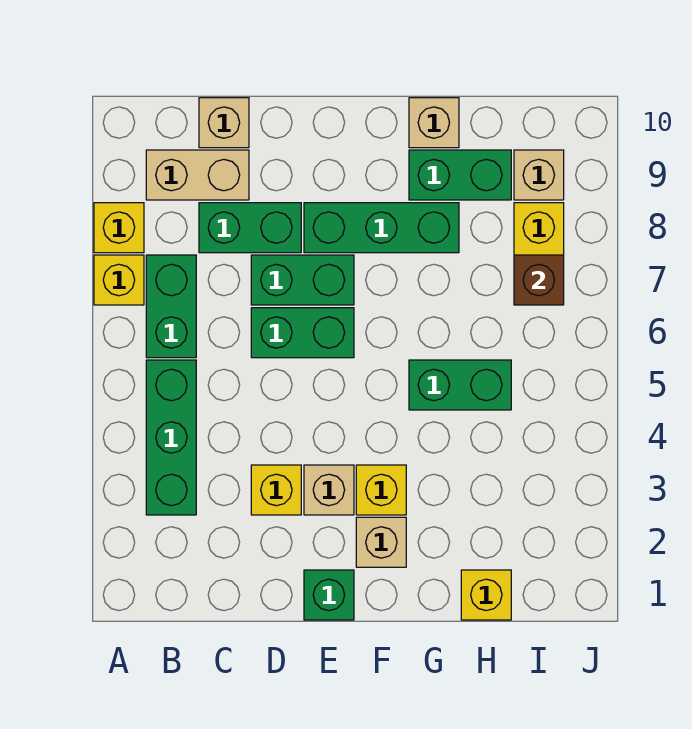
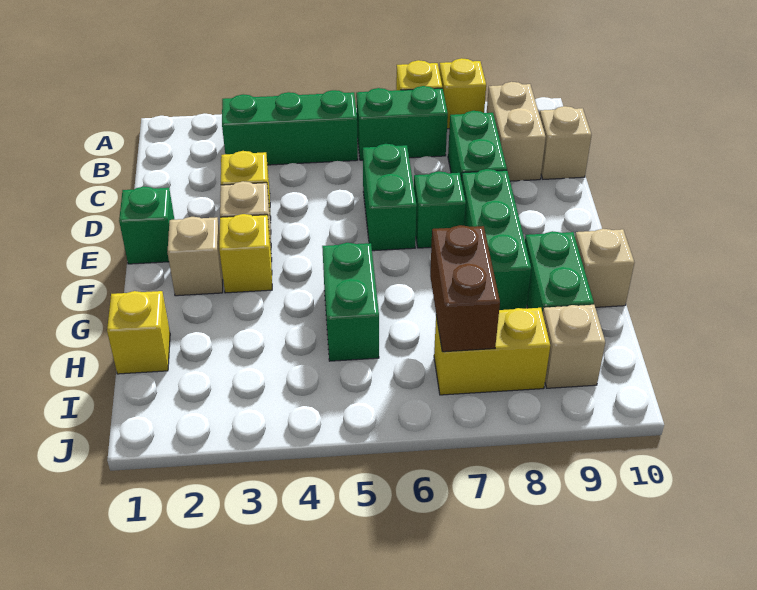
green brick D7:E7 level 1 -> green brick E7 level 1
brown brick I7 level 2 -> brown brick H7:I7 level 2

